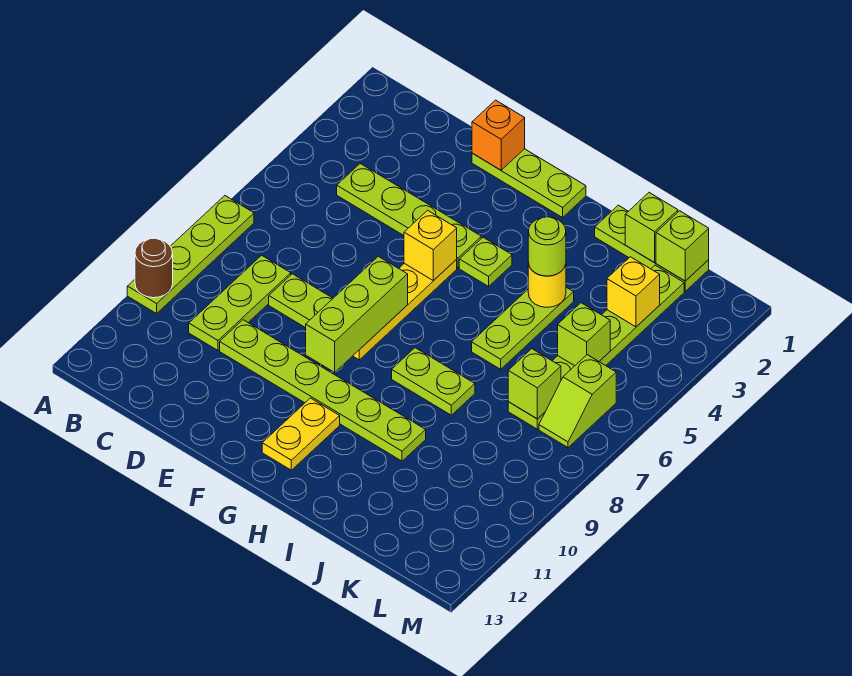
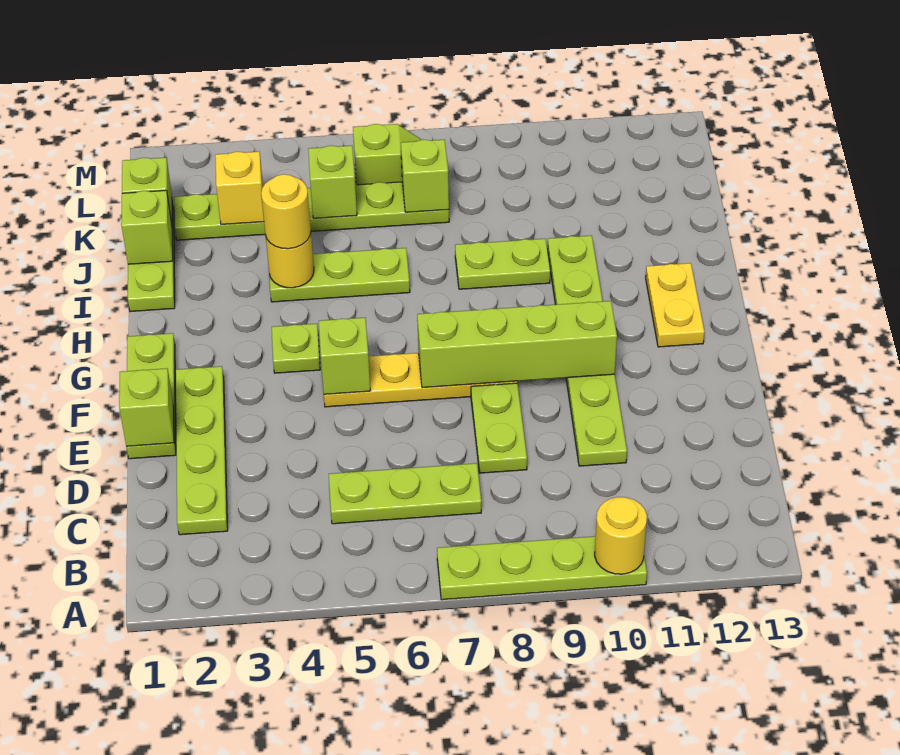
brown round brick A10 level 2 -> yellow round brick A10 level 2
lime plate C4:F4 level 1 -> lime plate C2:F2 level 1
lime plate C8:C10 level 1 -> lime plate C5:C7 level 1
orange brick E1 level 2 -> lime brick E1 level 2
yellow brick F5 level 2 -> lime brick F5 level 2
lime brick F7:F9 level 2 -> lime brick F7:F10 level 2
yellow plate G11:G12 level 1 -> yellow plate G12:H12 level 1
lime plate H8:I8 level 1 -> lime plate I8:I9 level 1
lime round brick I4 level 3 -> yellow round brick I4 level 3

